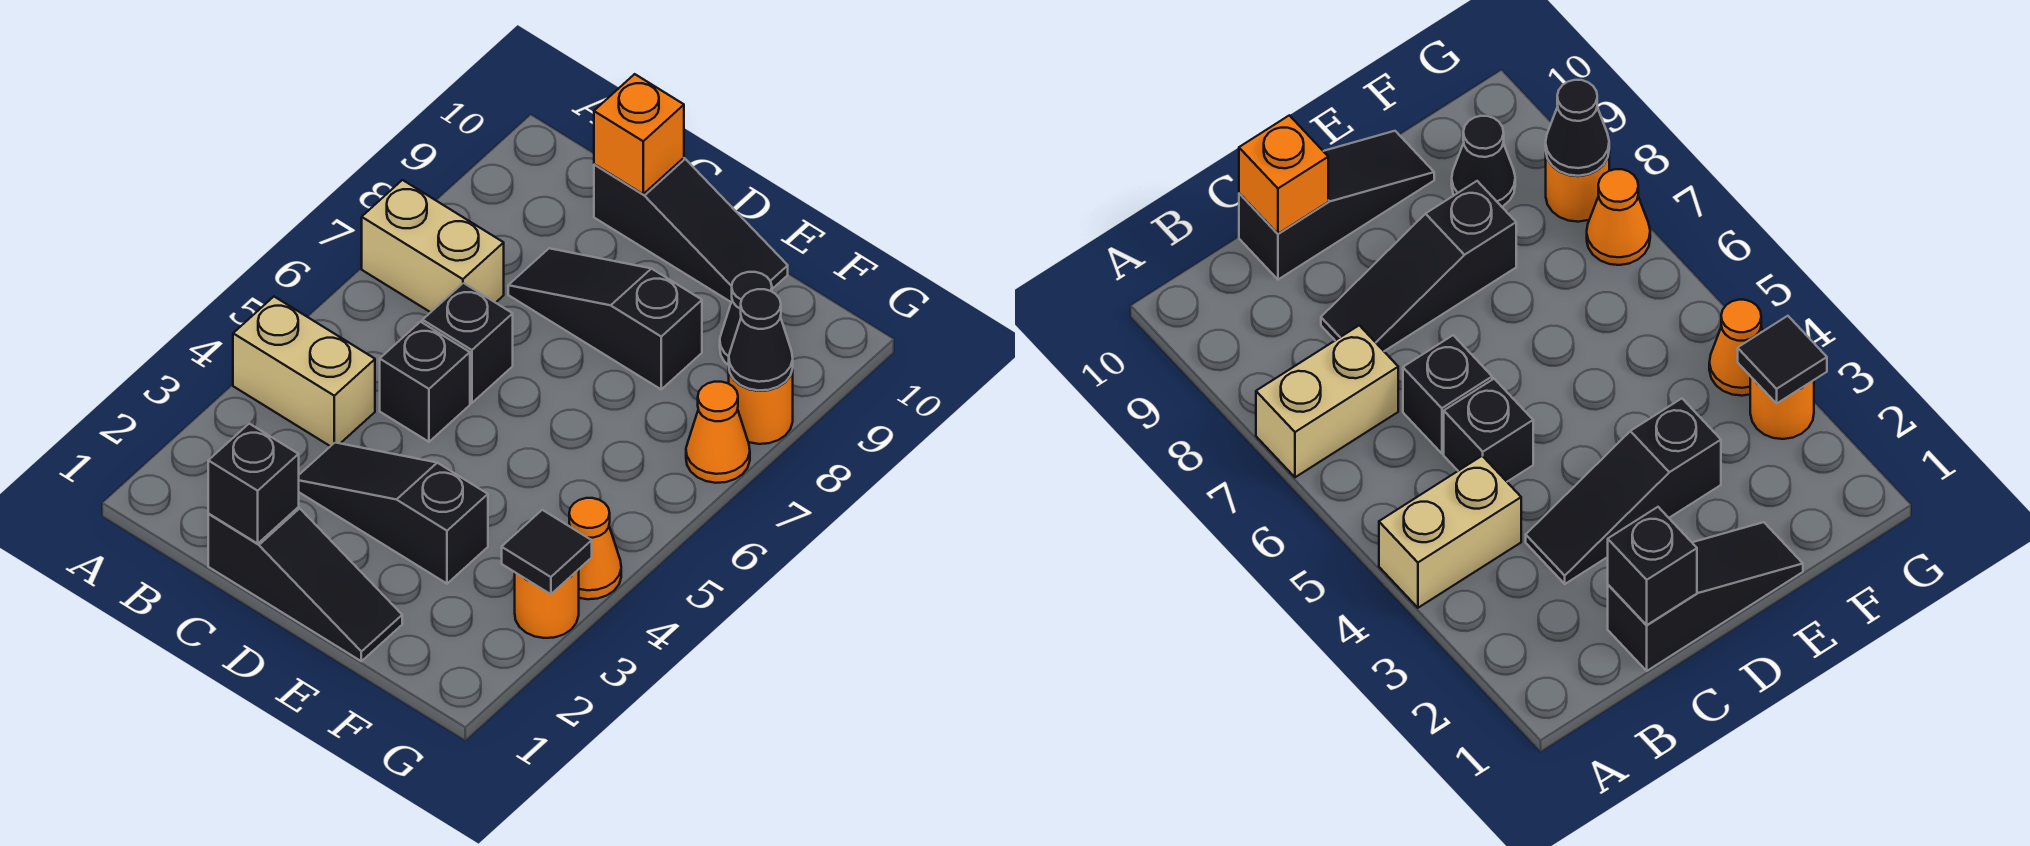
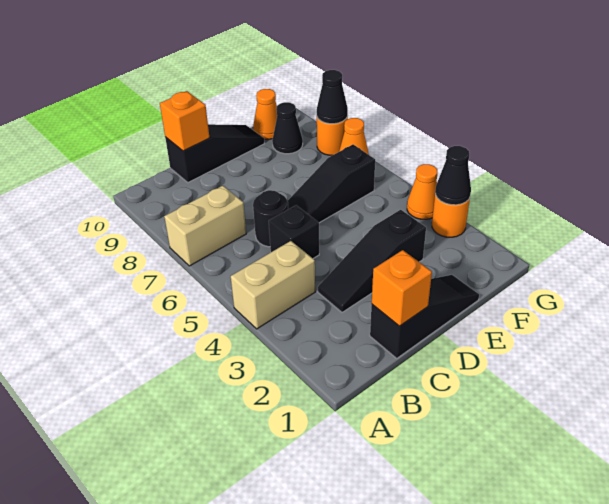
black brick C1 level 2 -> orange brick C1 level 2
black brick C6 level 1 -> black round brick C6 level 1
black slope C8:E8 level 1 top E -> black slope D6:F6 level 1 top F
none -> orange cone F10 level 1
black tile G3 level 2 -> black cone G3 level 2

